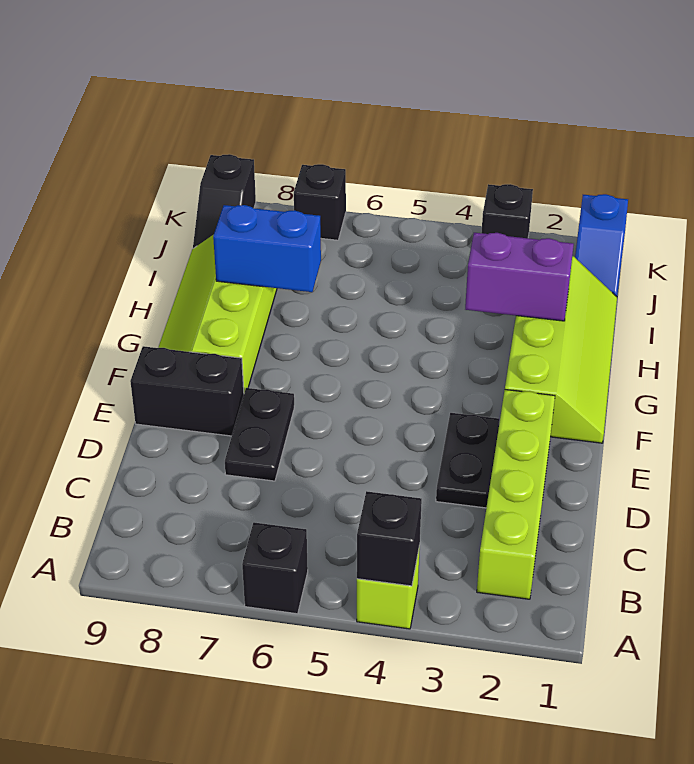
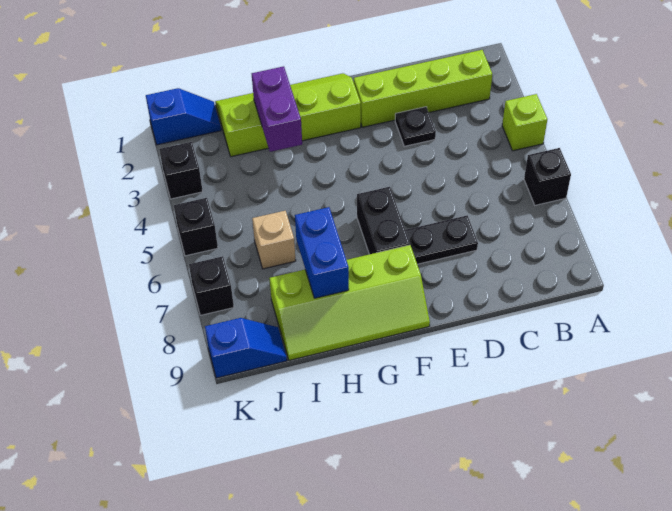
black brick A4 level 2 -> black brick K5 level 1
black plate D3:E3 level 1 -> black plate D3 level 1
black brick E8:E9 level 1 -> black brick F6:F7 level 1
none -> tan brick I6 level 1
black slope J9:K9 level 1 top K -> blue slope J9:K9 level 1 top K

